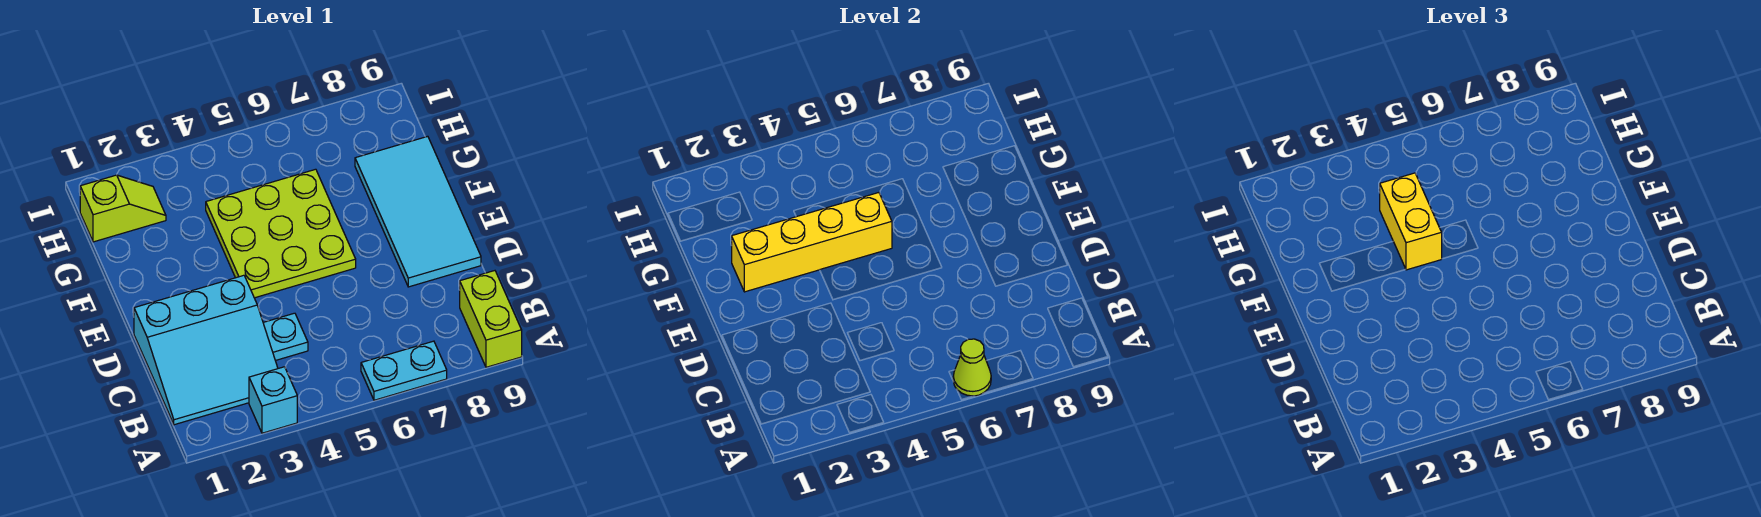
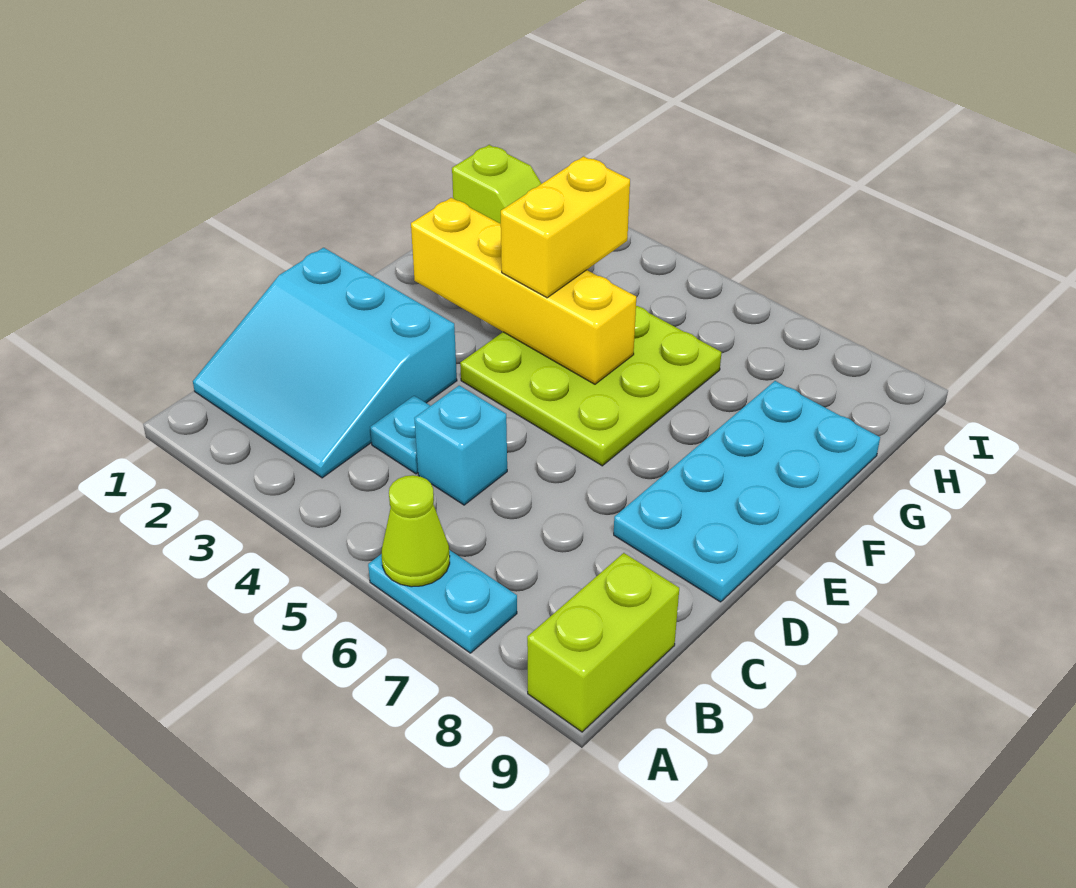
cyan brick A3 level 1 -> cyan brick C5 level 1
cyan tile D8:G9 level 1 -> cyan plate D8:G9 level 1

